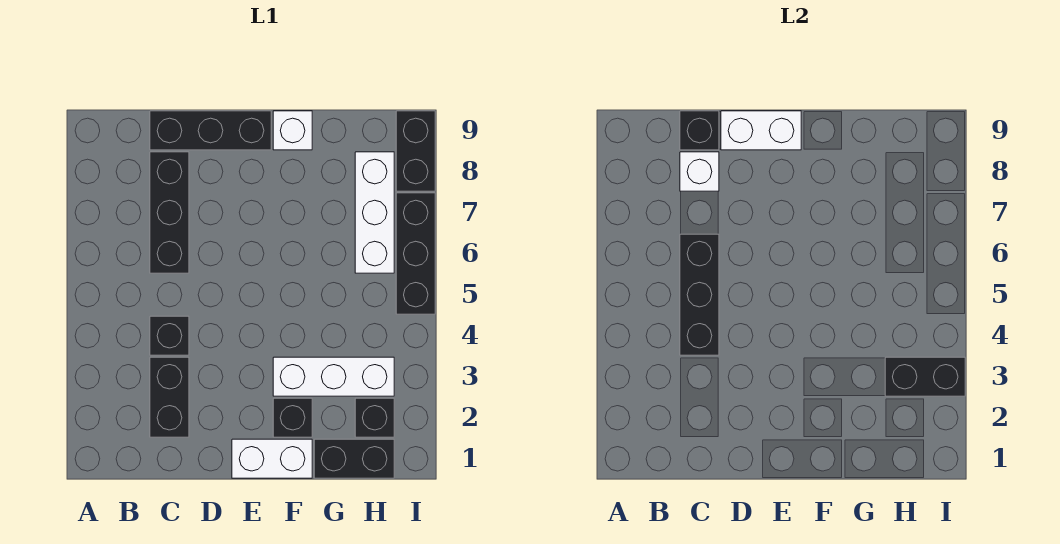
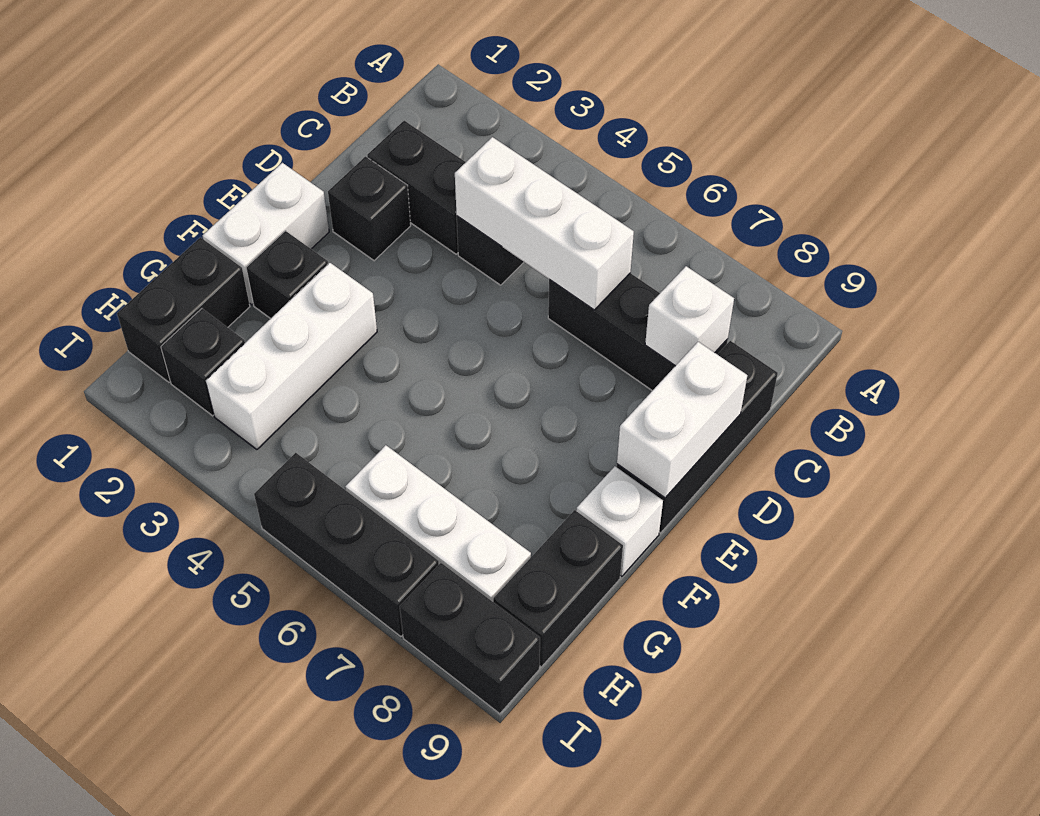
black brick C4:C6 level 2 -> white brick C4:C6 level 2
black brick C9 level 2 -> black brick D2 level 1
black brick H3:I3 level 2 -> black brick G9:H9 level 1

